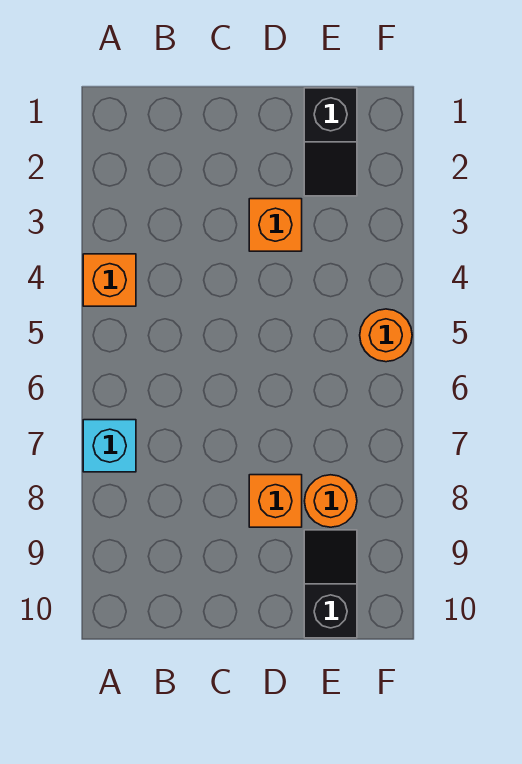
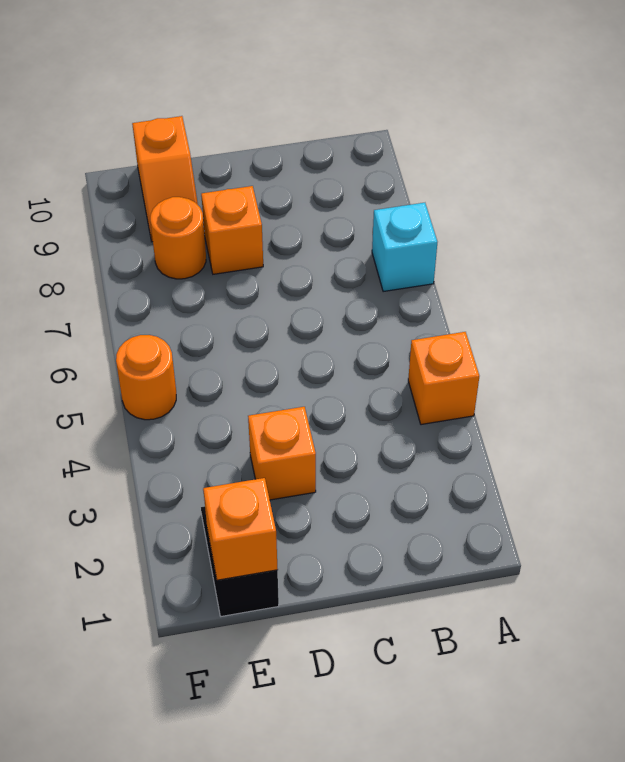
none -> orange brick E1 level 2
black slope E9:E10 level 1 top 10 -> orange slope E9:E10 level 1 top 10

